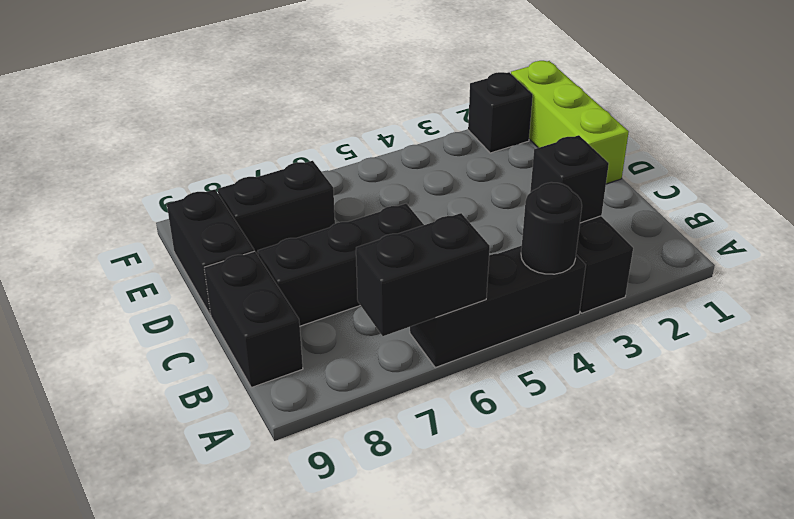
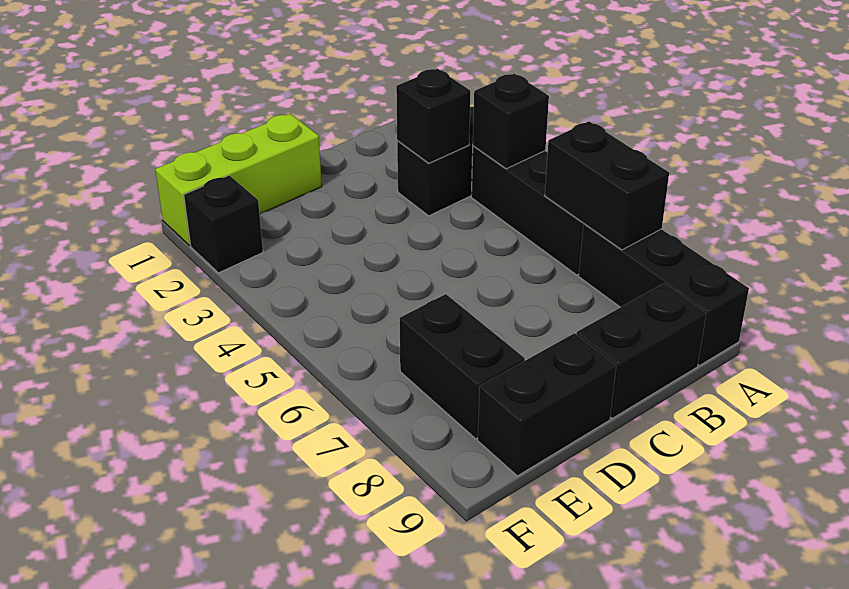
black round brick A4 level 2 -> black brick A4 level 2
black brick C6:C8 level 1 -> black brick A7:A9 level 1

